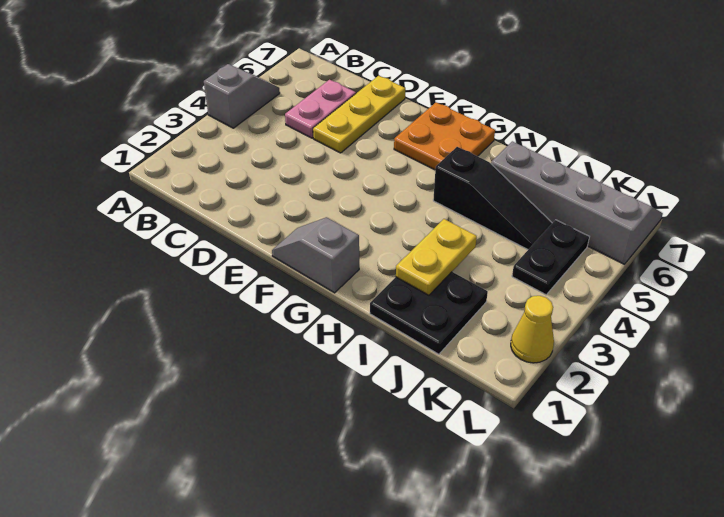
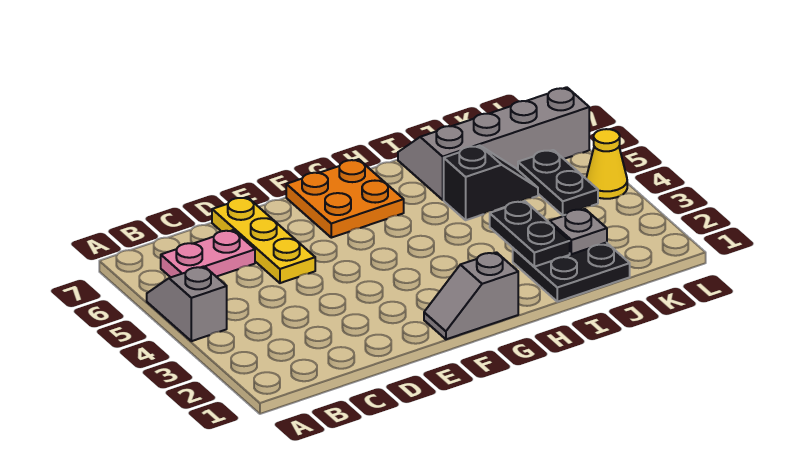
pink plate C5:C6 level 1 -> pink plate B6:C6 level 1
black slope H5:J5 level 1 top H -> black slope I5:J5 level 1 top I
yellow plate I2:I3 level 2 -> black plate I2:I3 level 2
none -> grey plate J2 level 2
yellow cone L2 level 1 -> yellow cone L4 level 1

